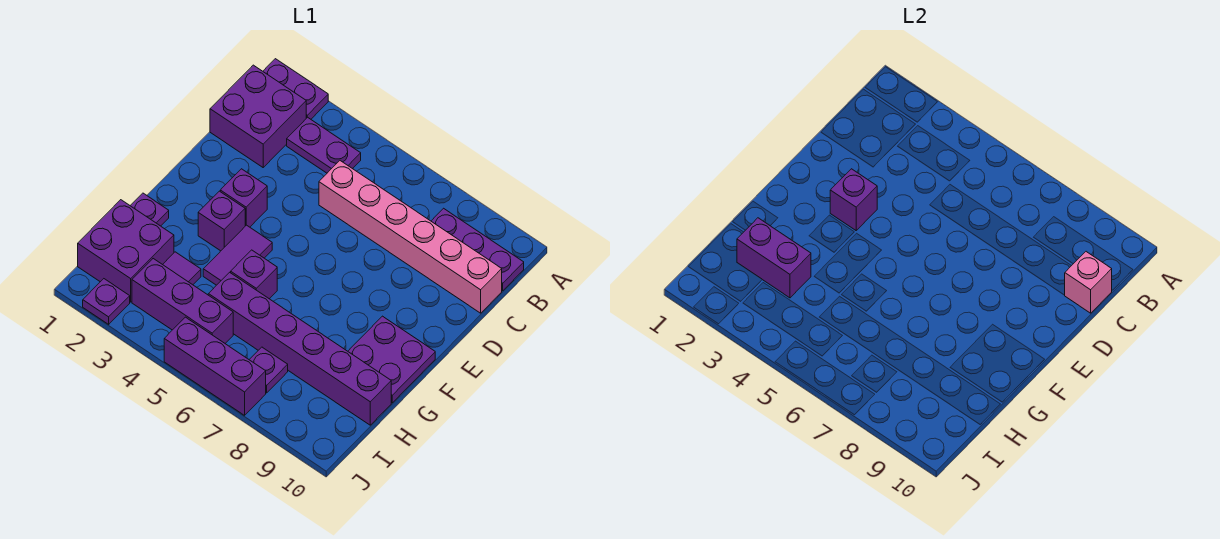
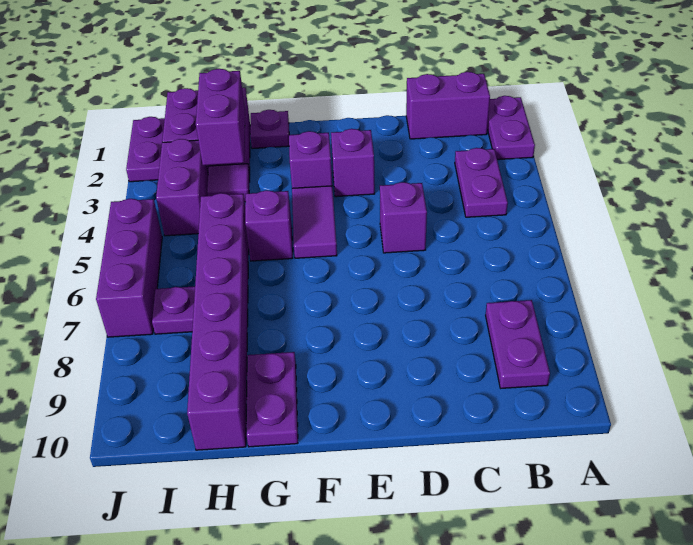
purple brick B1:C2 level 1 -> purple brick B1:C1 level 1
purple plate B8:B10 level 1 -> purple plate B8:B9 level 1
pink brick C5:C10 level 1 -> none
pink brick C10 level 2 -> none
purple brick E3 level 2 -> purple brick D5 level 1
purple tile F4:G4 level 1 -> purple tile F4:F5 level 1
purple plate F9:G10 level 1 -> purple plate G9:G10 level 1
purple brick I3:I5 level 1 -> purple brick I3:I4 level 1
purple plate J2 level 1 -> purple plate J1:J2 level 1

